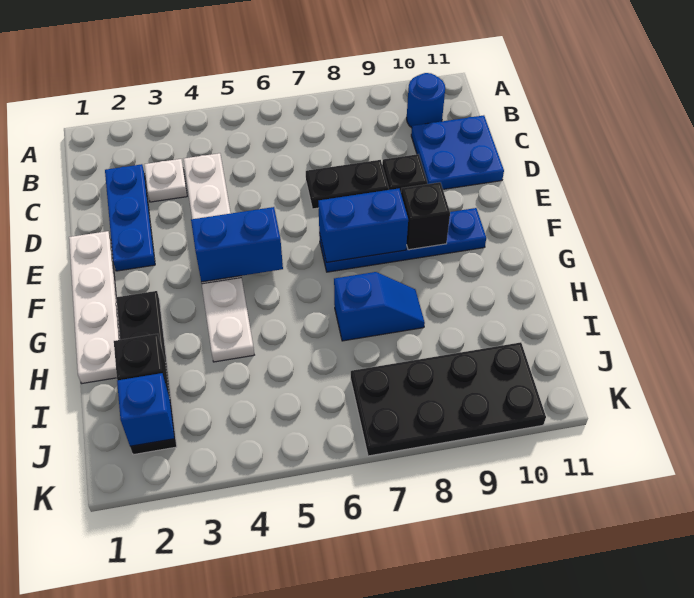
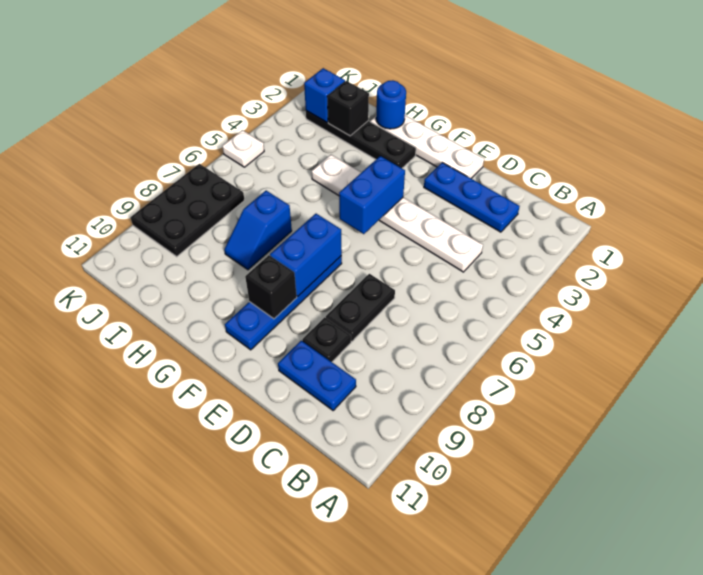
blue round brick B10 level 1 -> blue round brick H1 level 2
white plate C3 level 1 -> white plate K5 level 1
blue plate C10:D11 level 1 -> blue plate C10:D10 level 1
black plate J7:K10 level 1 -> black plate J7:K9 level 1

